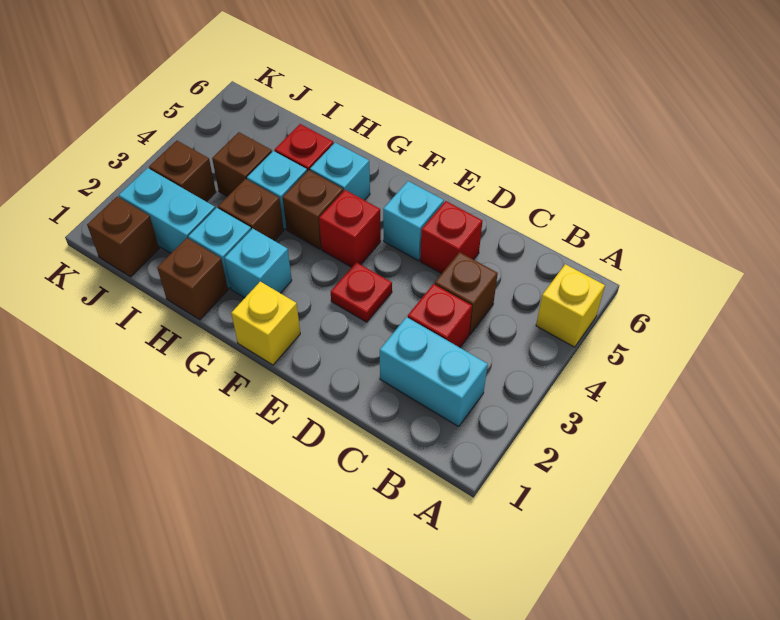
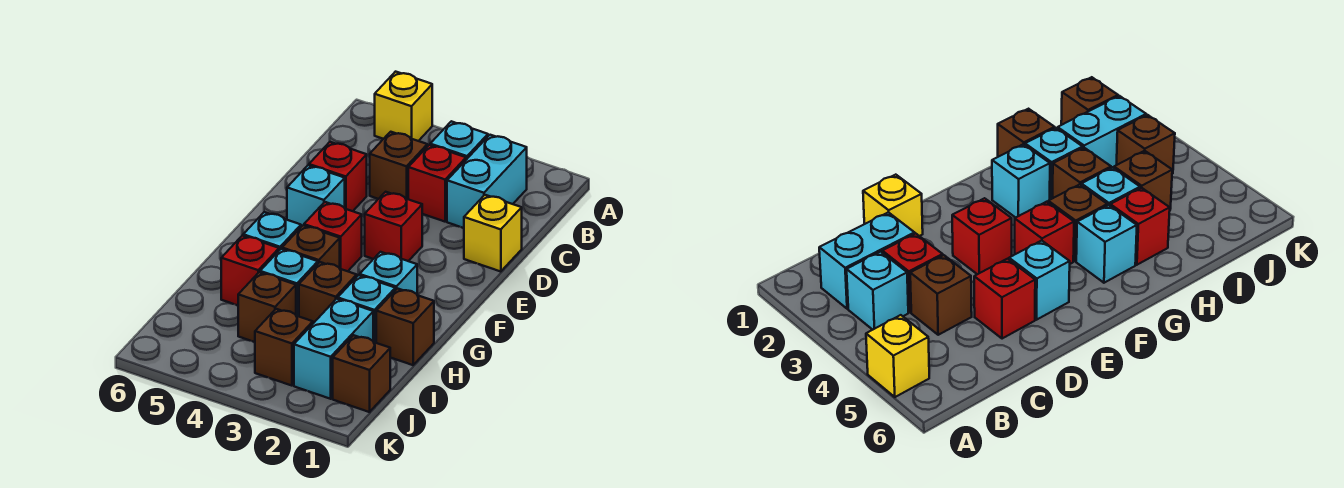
none -> cyan brick B3 level 1
red plate E3 level 1 -> red brick E3 level 1
yellow brick F1 level 1 -> yellow brick D1 level 1

